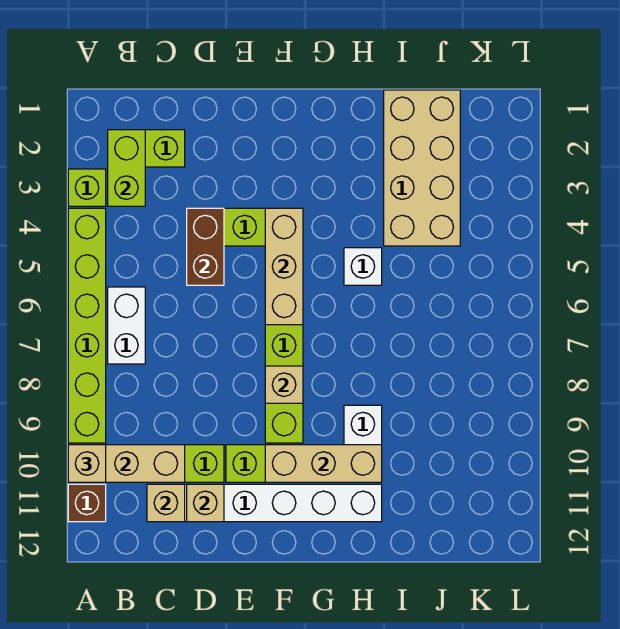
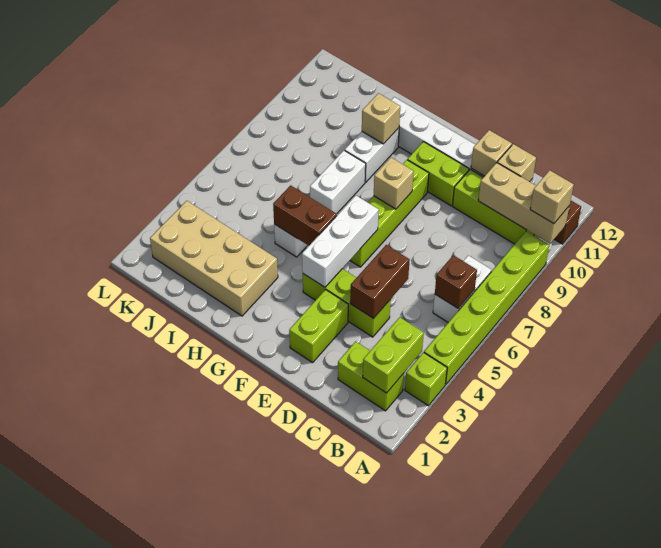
none -> brown brick B6 level 2
none -> lime brick E2:E3 level 1
tan brick F4:F6 level 2 -> white brick F4:F6 level 2
tan brick F10:H10 level 2 -> tan brick H10 level 2
none -> brown brick G5:H5 level 2
none -> white brick H7:H8 level 1
tan brick I1:J4 level 1 -> tan brick H2:K3 level 1

